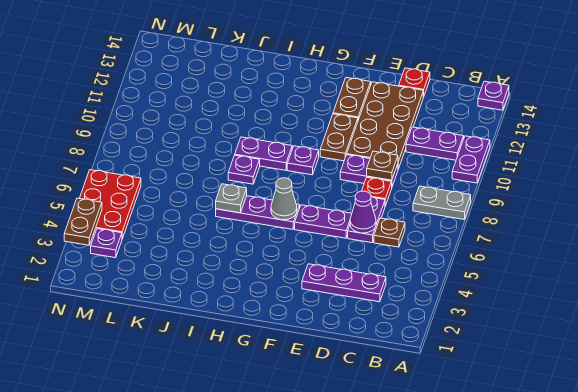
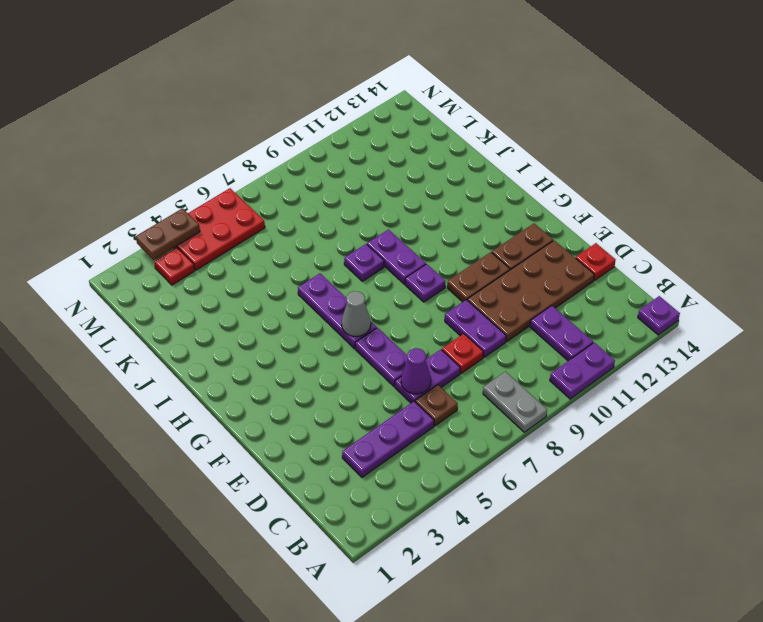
purple plate C3:E3 level 1 -> purple plate C3:C5 level 1
brown plate D9 level 2 -> none
grey plate I6 level 2 -> none
purple plate M3 level 1 -> red plate M3 level 1

